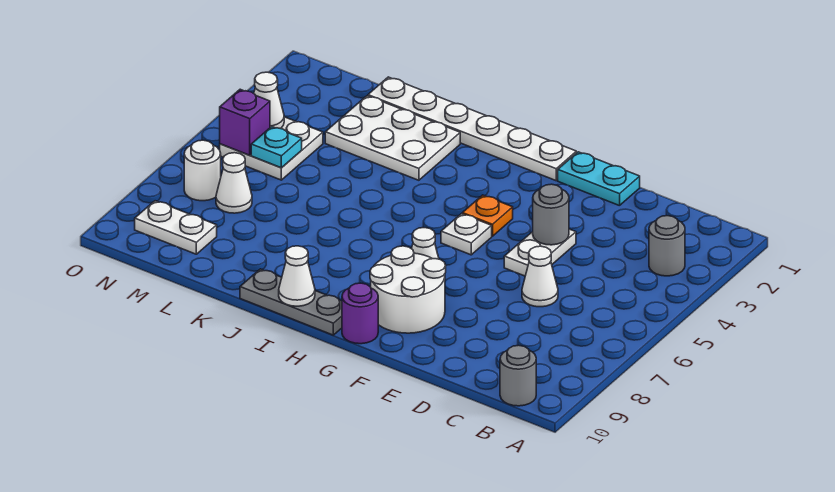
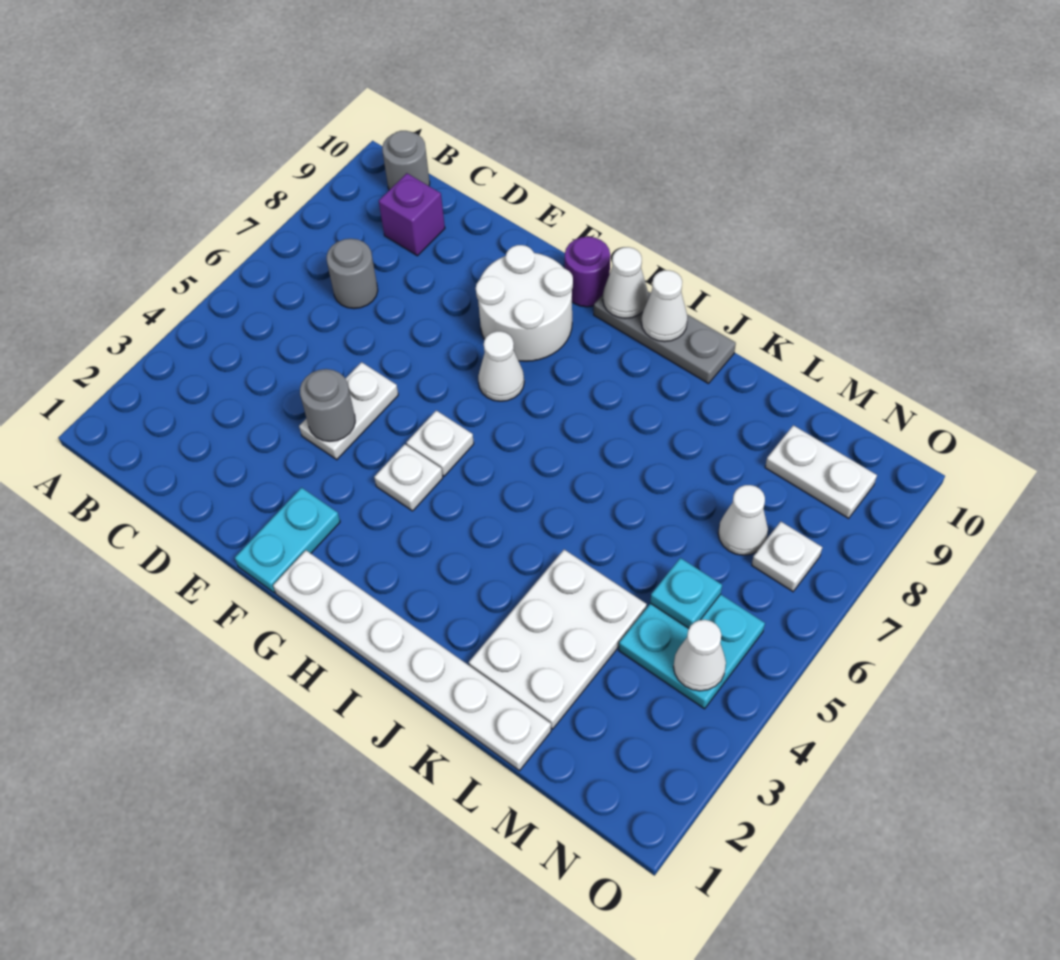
grey round brick B3 level 1 -> grey round brick C7 level 1
white cone D6 level 1 -> white cone H10 level 2
cyan plate E1:F1 level 1 -> cyan plate F1:F2 level 1
orange plate G4 level 1 -> white plate G4 level 1
white plate J2:L3 level 1 -> white plate K2:L4 level 1
white plate M4:N5 level 1 -> cyan plate M4:N5 level 1
purple brick N5 level 2 -> purple brick C9 level 1
white round brick N7 level 1 -> white plate N7 level 1

